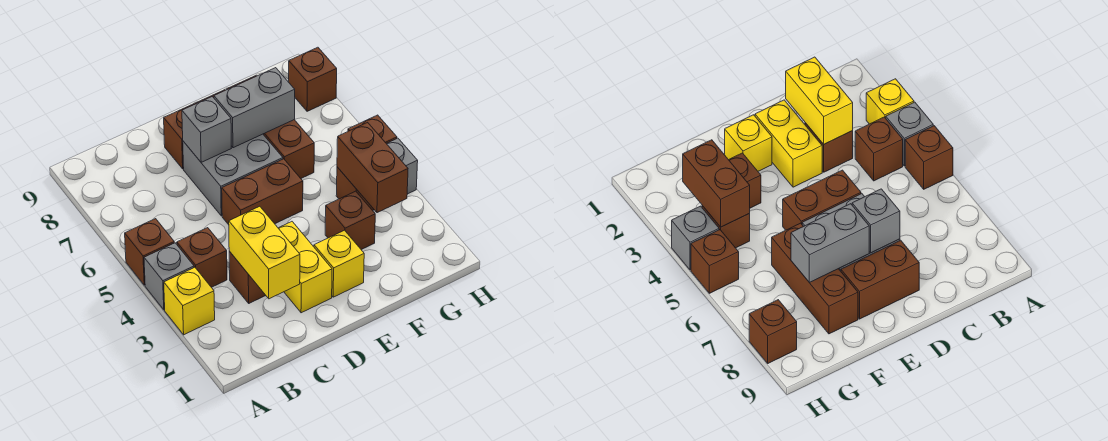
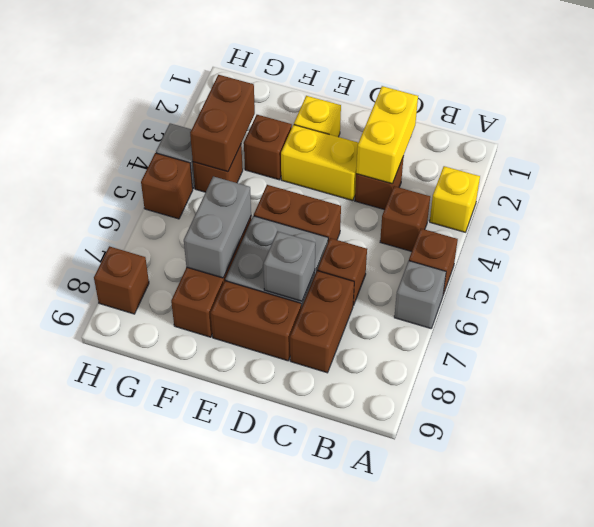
grey brick A4 level 1 -> grey brick A6 level 1
none -> brown brick C6 level 1
none -> brown brick C7:C8 level 1
yellow brick D2:D3 level 1 -> yellow brick D3:E3 level 1
grey brick E7:F7 level 2 -> grey brick F6:F7 level 2

